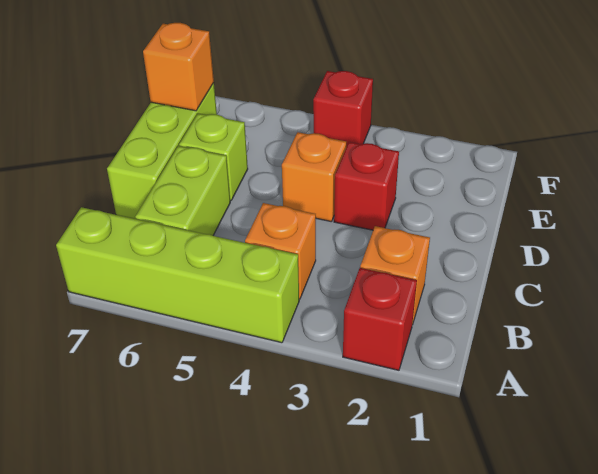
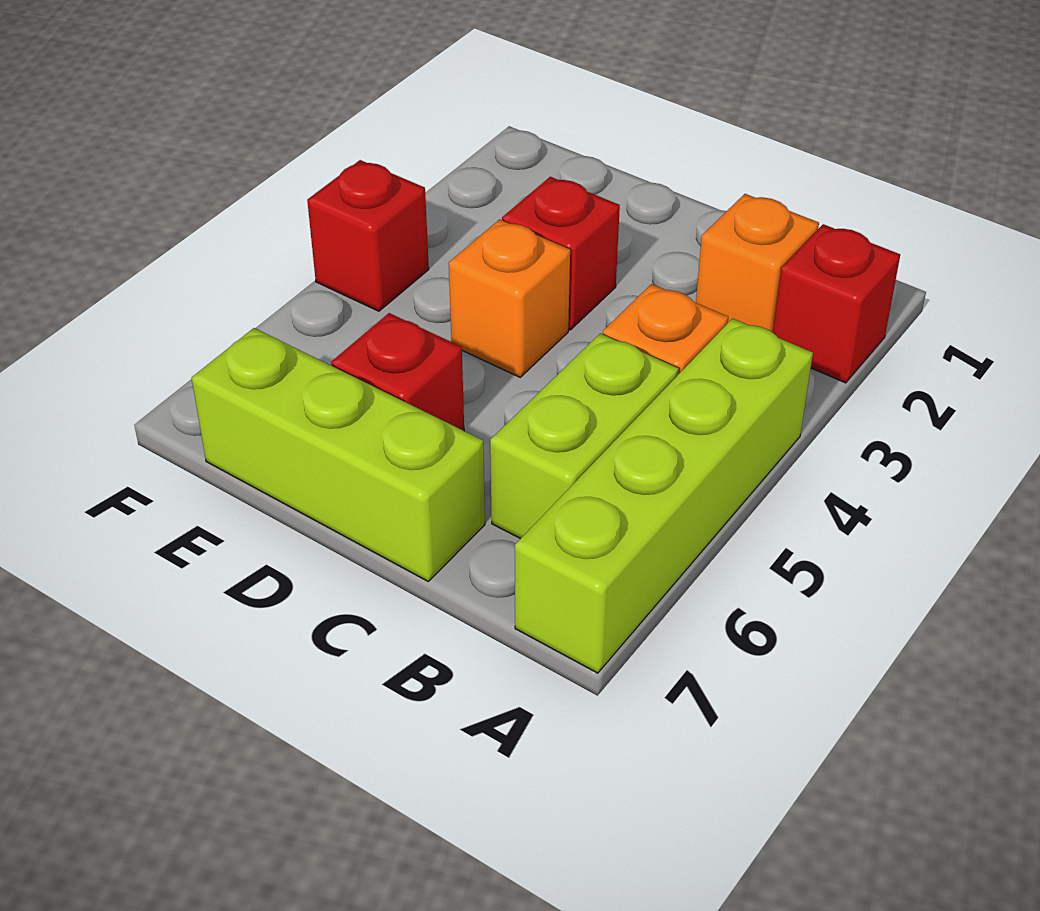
lime brick B6:C6 level 1 -> lime brick B5:B6 level 1
lime brick D6 level 1 -> red brick D6 level 1
orange brick E7 level 2 -> none

